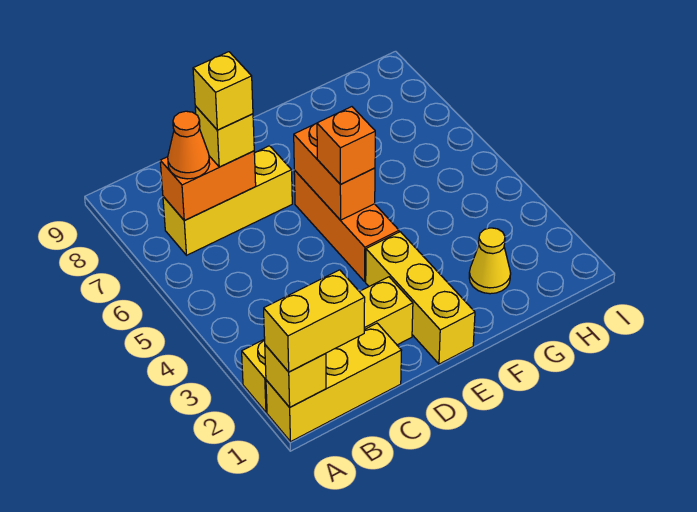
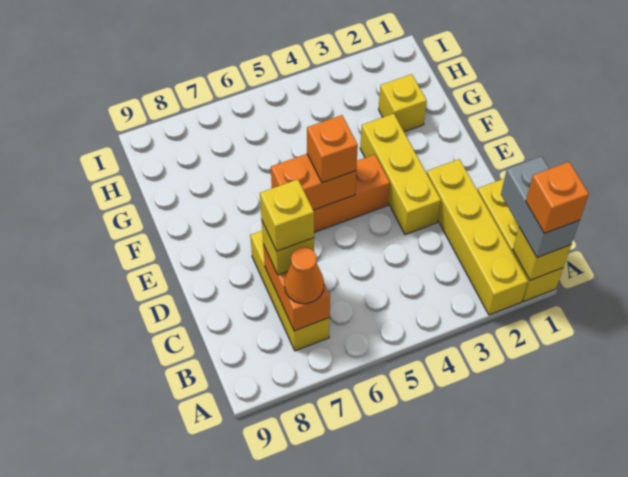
yellow brick A1:B1 level 3 -> grey brick A1:B1 level 3
none -> orange brick A1 level 4
yellow brick E1:E3 level 1 -> yellow brick D3:F3 level 1
yellow cone G2 level 1 -> yellow brick G2 level 1

